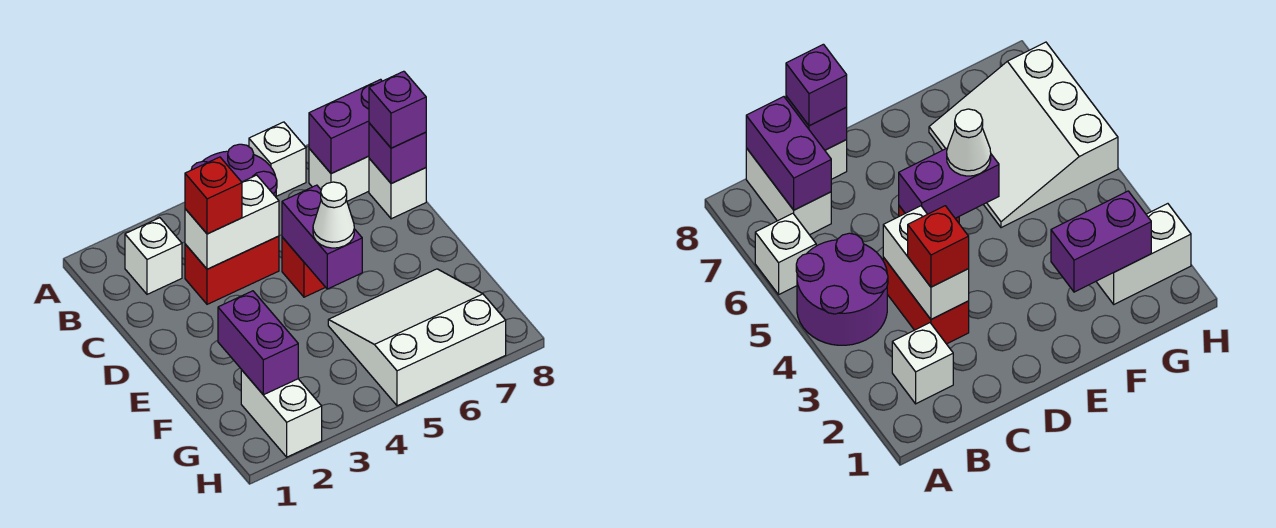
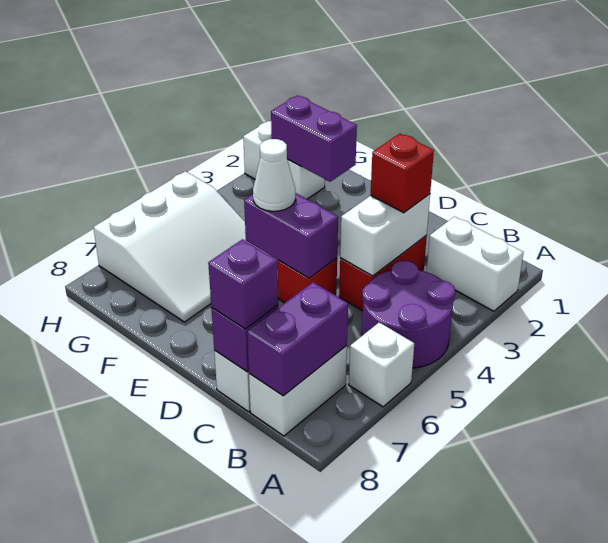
white brick B2 level 1 -> white brick A2:B2 level 1

